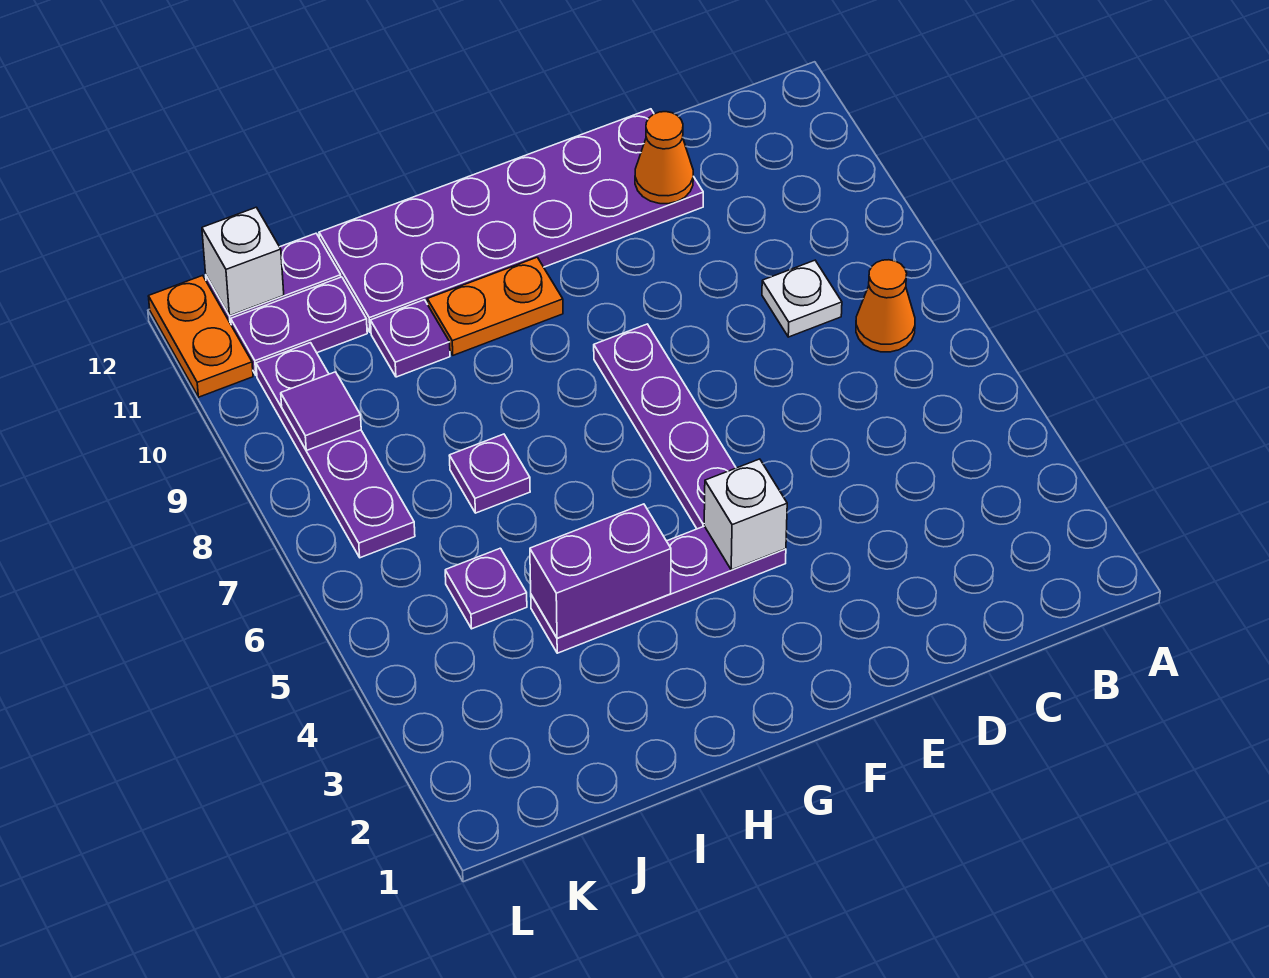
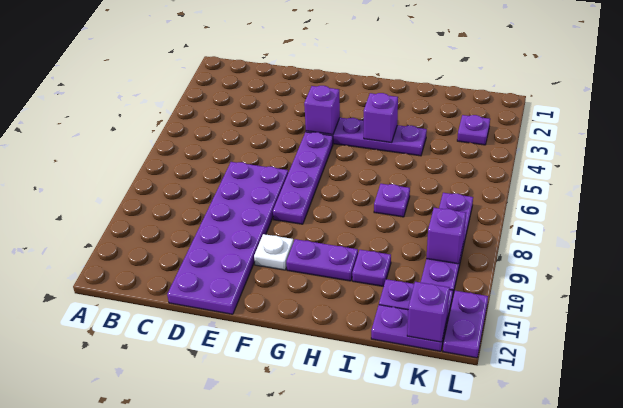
orange cone B7 level 1 -> none
white plate C8 level 1 -> white plate F10 level 1
purple plate D11:I12 level 1 -> purple plate D7:E12 level 1
orange cone D11 level 2 -> none
white brick F4 level 2 -> purple brick F4 level 2
orange plate G10:H10 level 1 -> purple plate G10:H10 level 1
purple brick H4:I4 level 2 -> purple brick H4 level 2
purple plate J5 level 1 -> purple plate K3 level 1
purple tile K9 level 2 -> purple brick K9 level 2
white brick K12 level 2 -> purple brick K12 level 2
orange plate L11:L12 level 1 -> purple plate L11:L12 level 1

